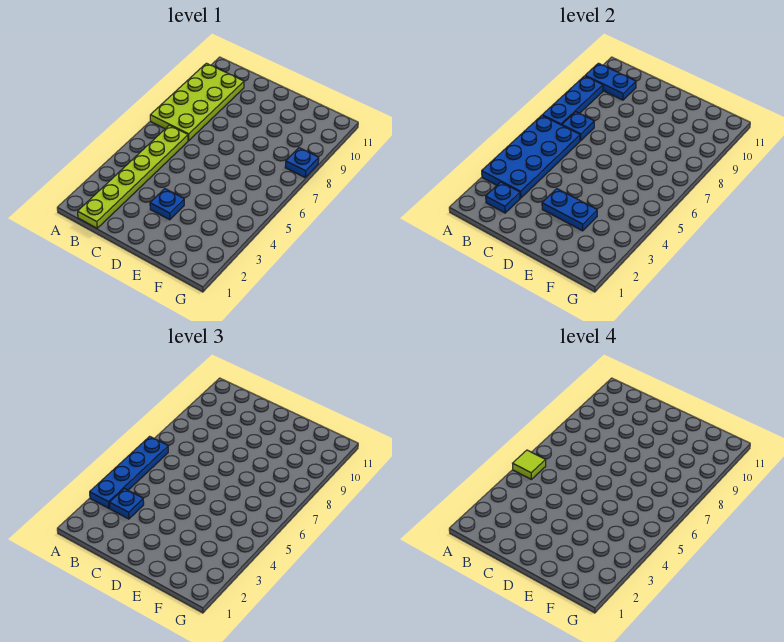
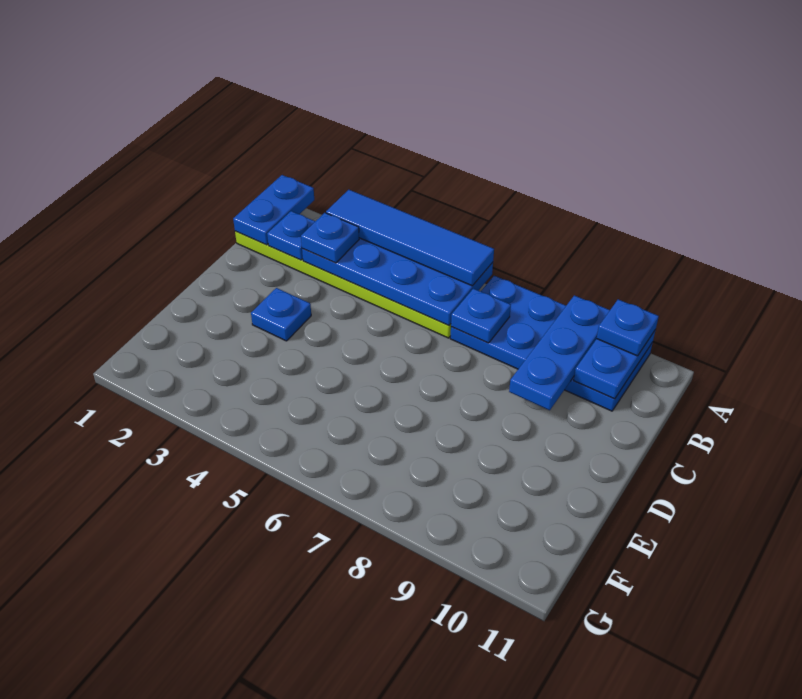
blue plate A3:A6 level 3 -> blue tile A3:A6 level 3
lime tile A5 level 4 -> none
lime plate A7:B10 level 1 -> blue plate A7:B10 level 1
blue plate A7:A9 level 2 -> blue plate A9:C9 level 2
blue plate D3:E3 level 2 -> blue plate A1:B1 level 2
blue plate G8 level 1 -> blue plate A10 level 3

